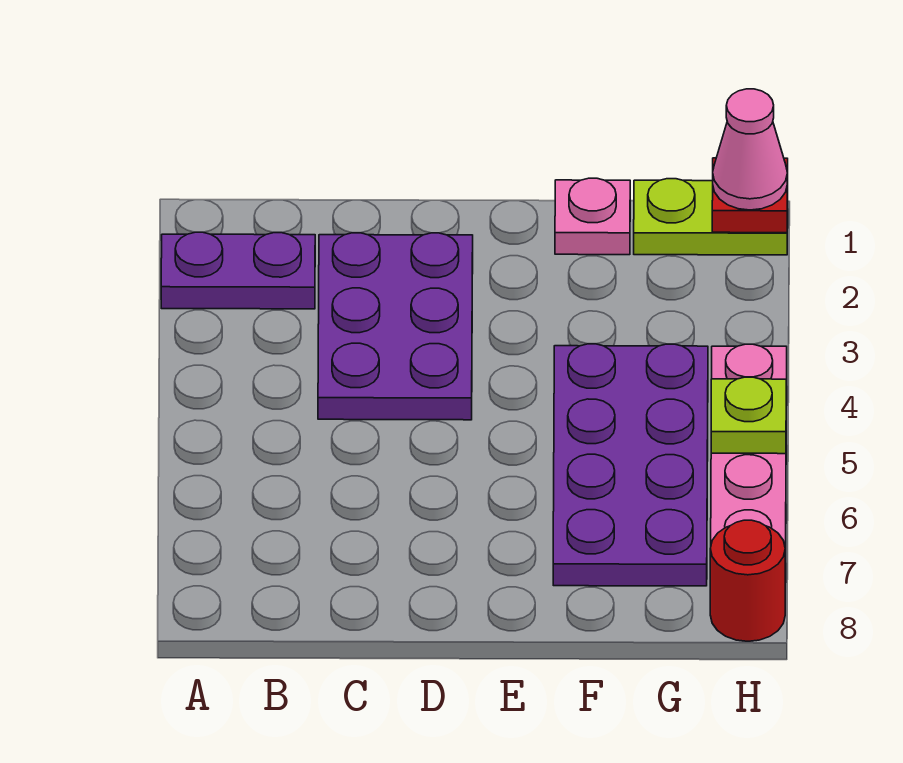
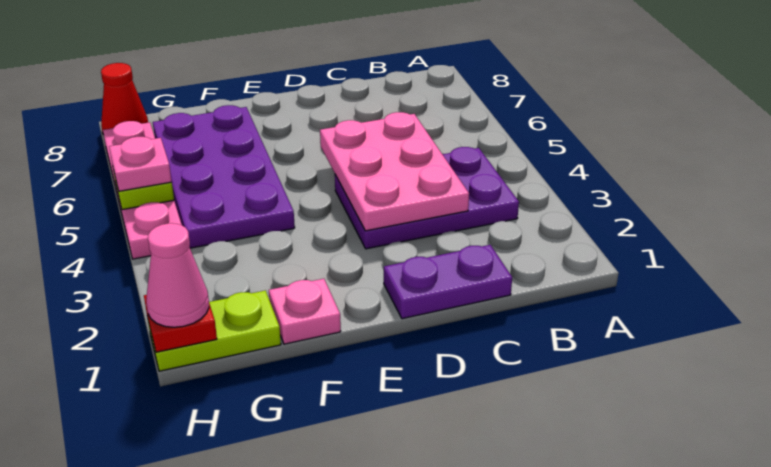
purple plate A2:B2 level 1 -> purple plate C1:D1 level 1
purple plate C2:D4 level 1 -> purple plate B3:D4 level 1
none -> pink plate C3:D5 level 2
none -> pink plate H5 level 3
red round brick H8 level 1 -> red cone H8 level 1

